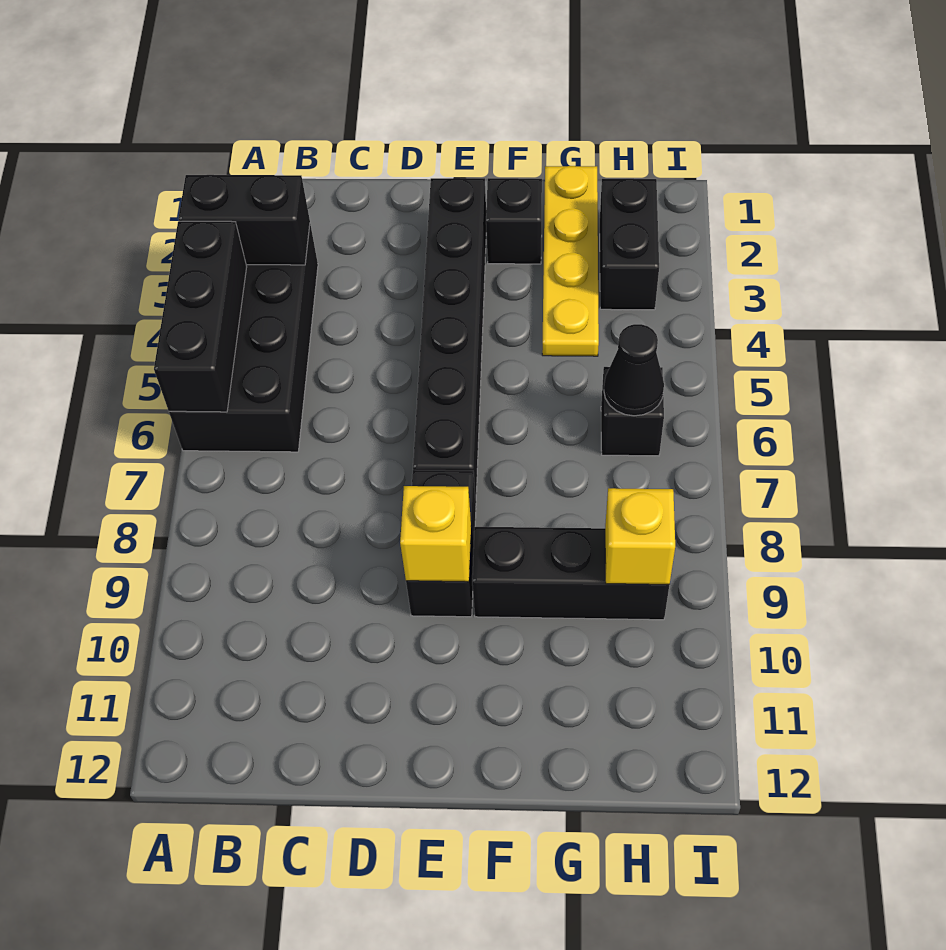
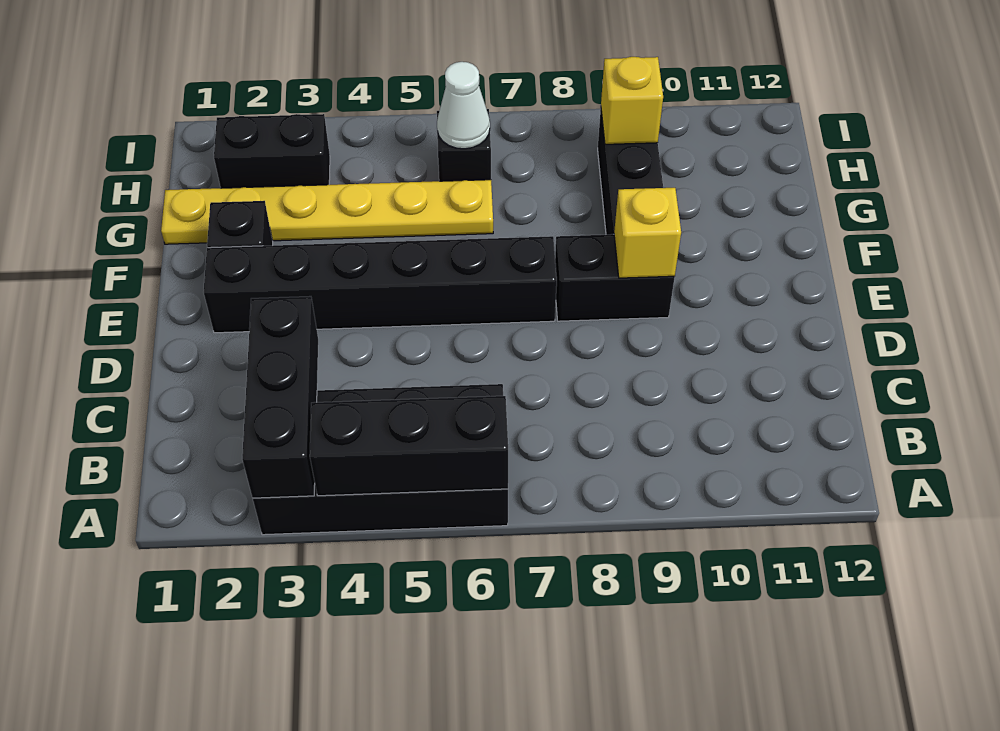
black brick A3:B3 level 2 -> black brick A3:C3 level 2
yellow plate G1:G4 level 1 -> yellow plate G1:G6 level 1
black cone H6 level 2 -> white cone H6 level 2

